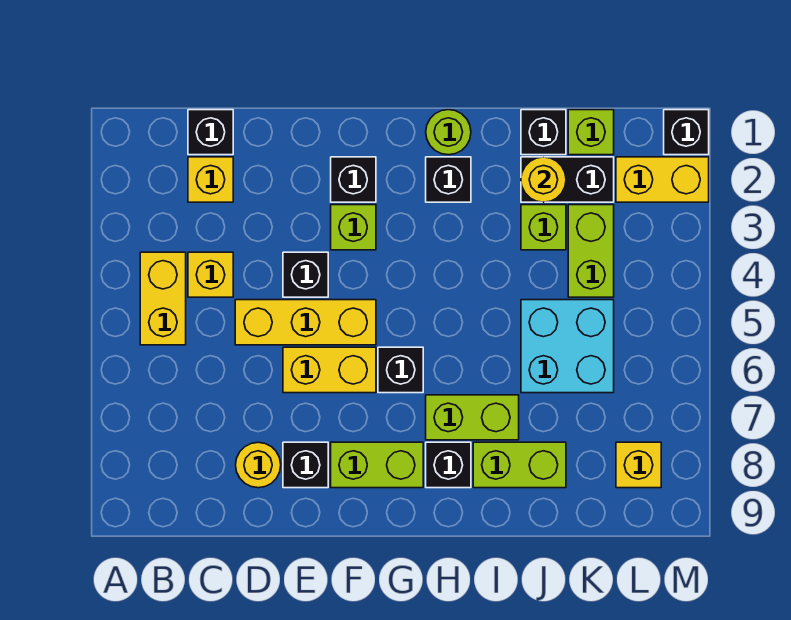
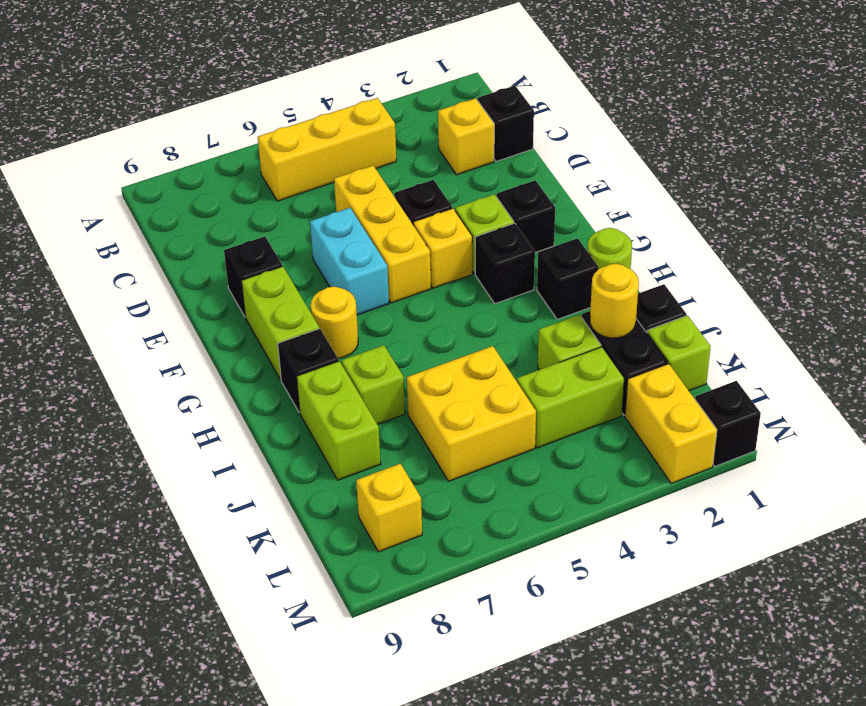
yellow brick B4:B5 level 1 -> yellow brick B4:B6 level 1
yellow brick C4 level 1 -> yellow brick F4 level 1
yellow round brick D8 level 1 -> yellow round brick G7 level 1
yellow brick E6:F6 level 1 -> cyan brick E6:F6 level 1
black brick G6 level 1 -> black brick G3 level 1
lime brick H7:I7 level 1 -> lime brick I7 level 1
cyan brick J5:K6 level 1 -> yellow brick J5:K6 level 1

